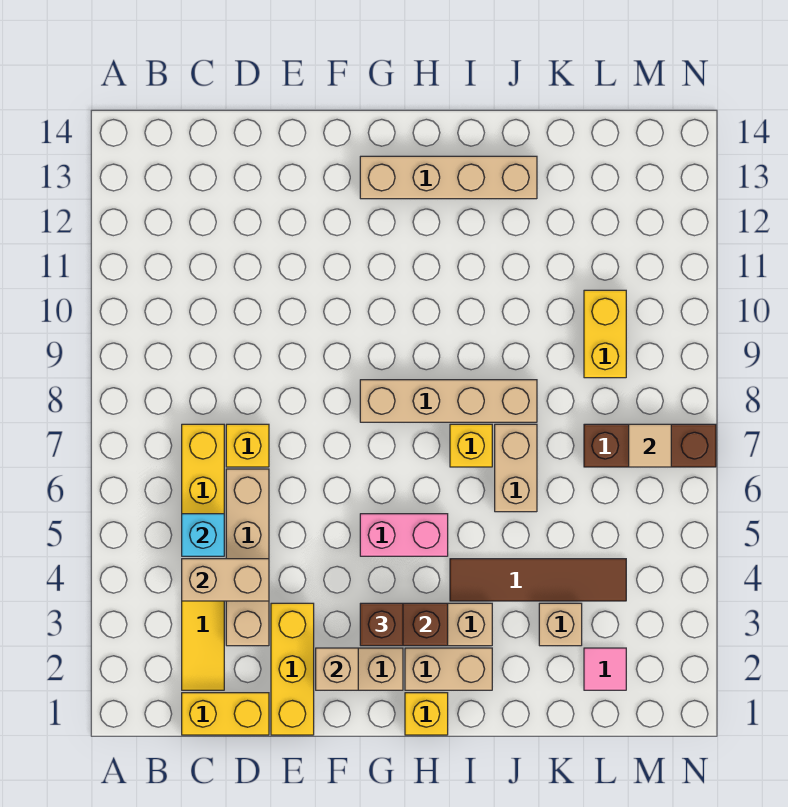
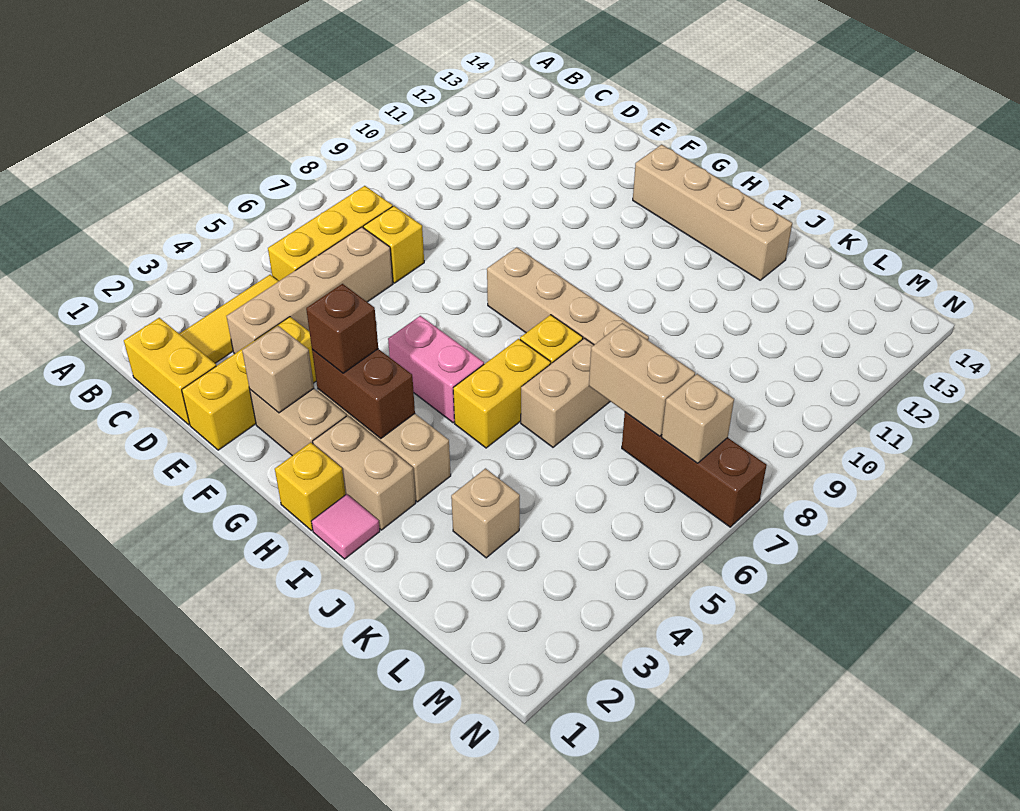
tan brick C4:D4 level 2 -> tan brick K7:L7 level 2
cyan brick C5 level 2 -> none
brown tile I4:L4 level 1 -> none
pink tile L2 level 1 -> pink tile I1 level 1
yellow brick L9:L10 level 1 -> yellow brick I5:I6 level 1
tan tile M7 level 2 -> tan brick M7 level 2

